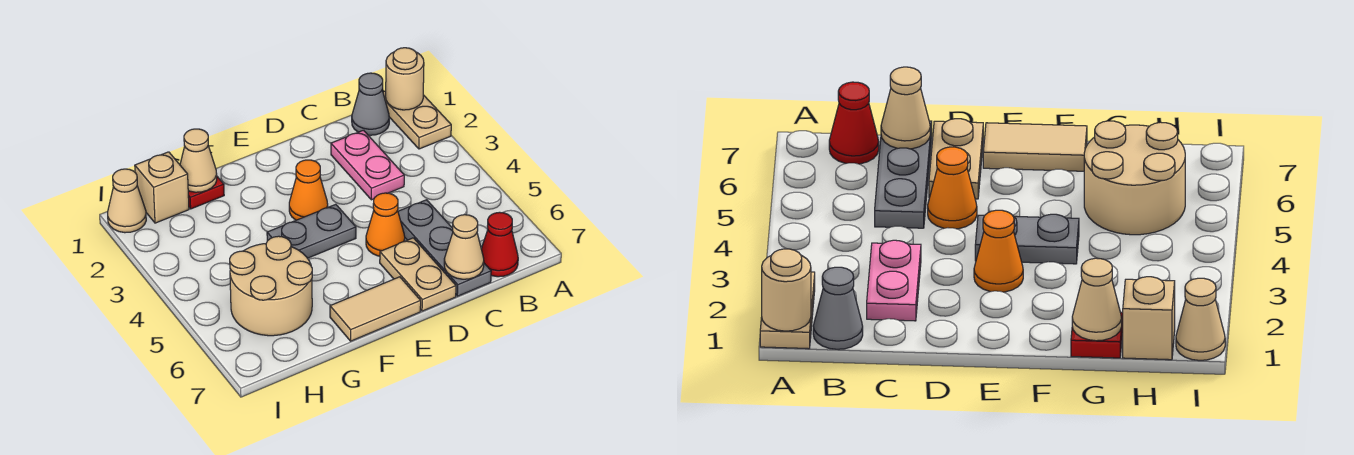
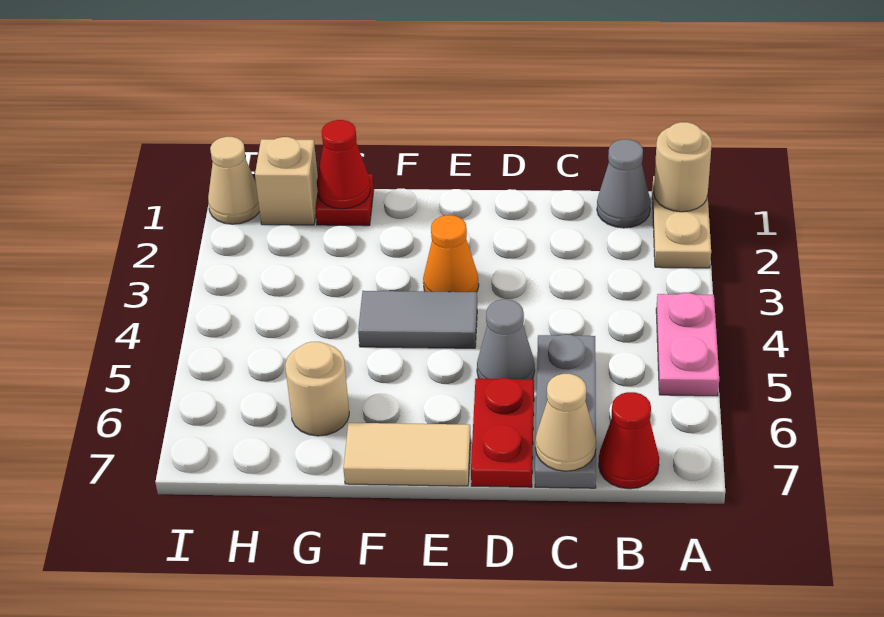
pink plate C2:C3 level 1 -> pink plate A4:A5 level 1
orange cone D5 level 1 -> grey cone D5 level 1
tan plate D6:D7 level 1 -> red plate D6:D7 level 1
grey plate E4:F4 level 1 -> grey tile E4:F4 level 1
tan cone G1 level 2 -> red cone G1 level 2
tan round brick G5:H6 level 1 -> tan round brick G6 level 1

